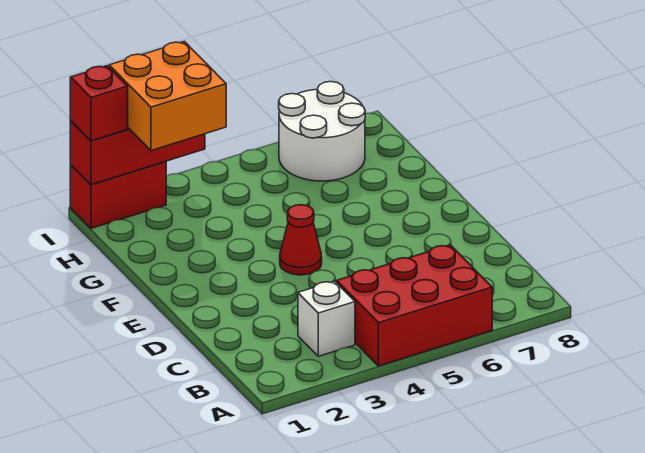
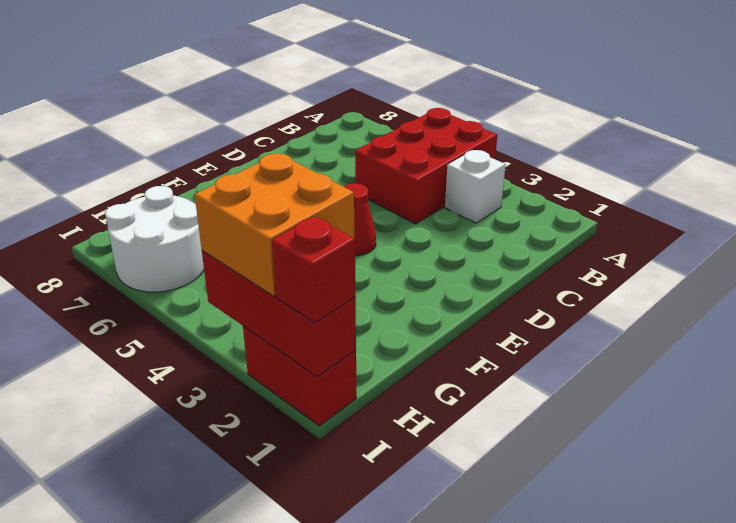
red brick A4:B6 level 1 -> red brick A4:C5 level 1

